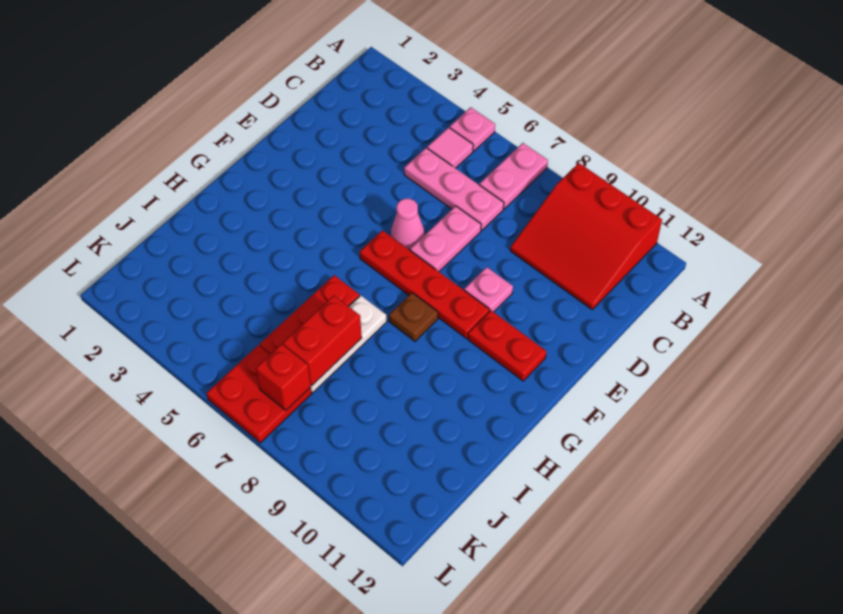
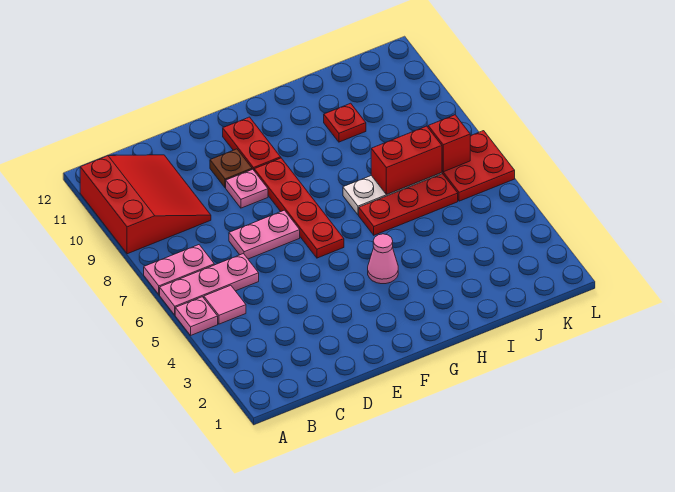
pink plate C5:C7 level 1 -> pink plate A6:C6 level 1
pink cone E6 level 1 -> pink cone G4 level 1
brown plate G8 level 1 -> brown plate E10 level 1
none -> red plate I10 level 1

